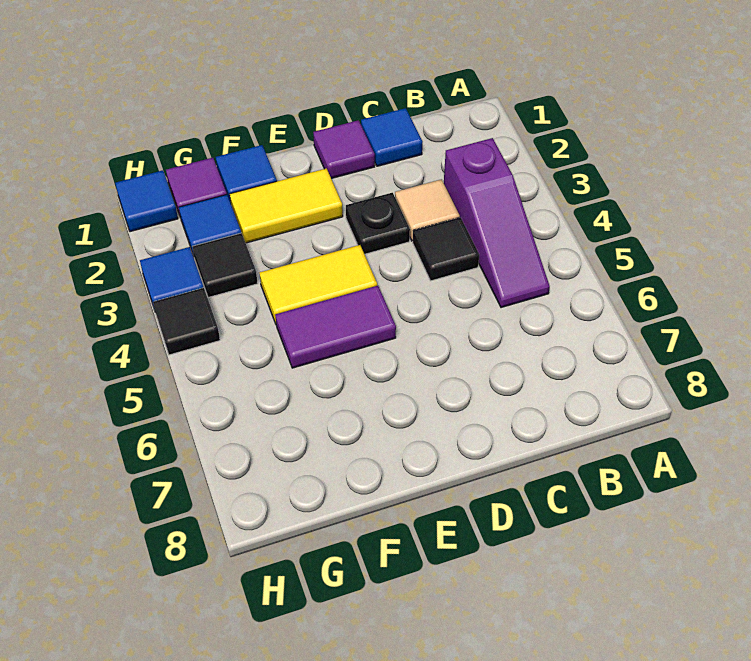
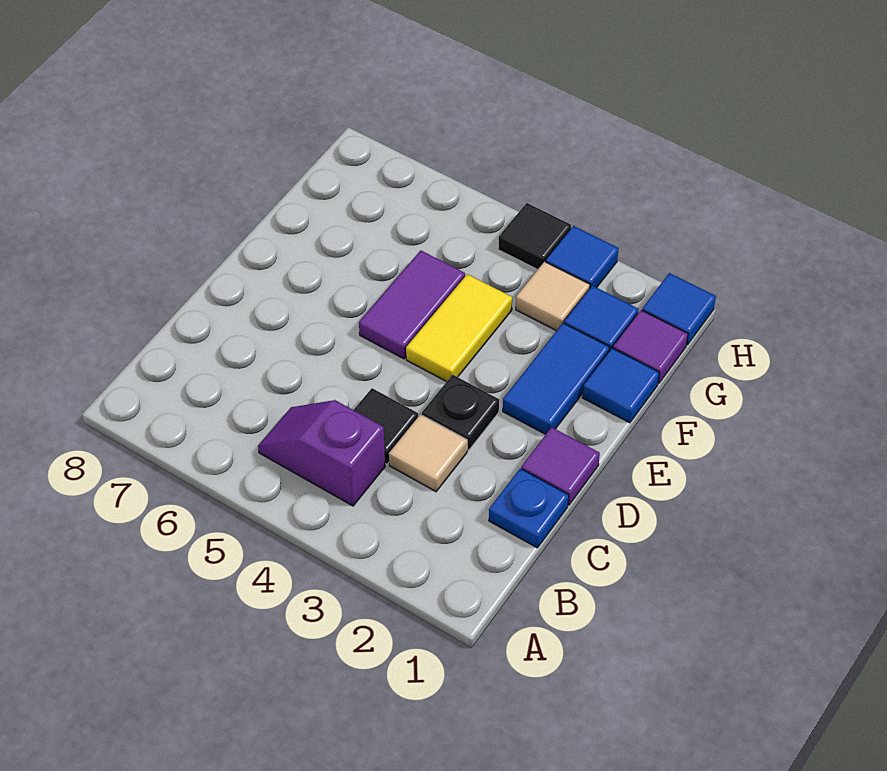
purple slope B3:B5 level 1 top 3 -> purple slope B4:B5 level 1 top 4
blue tile C1 level 1 -> blue plate C1 level 1
yellow tile E2:F2 level 1 -> blue tile E2:F2 level 1
black tile G3 level 1 -> tan tile G3 level 1

